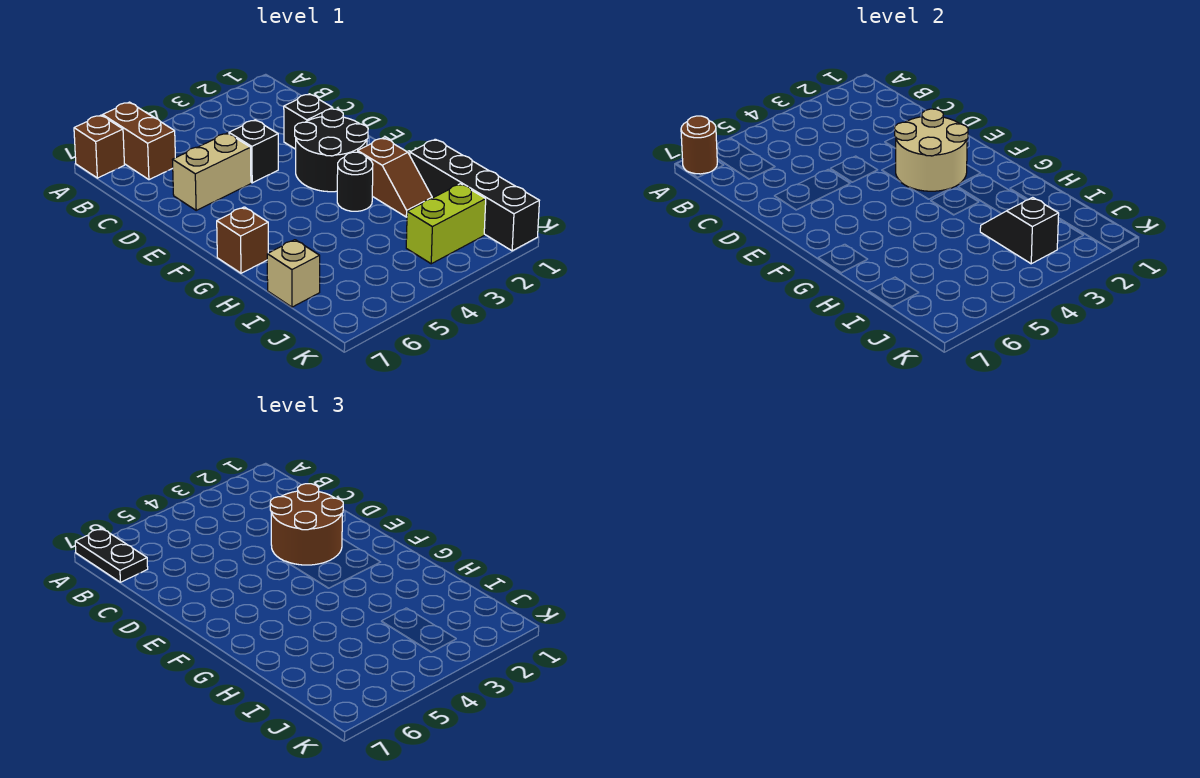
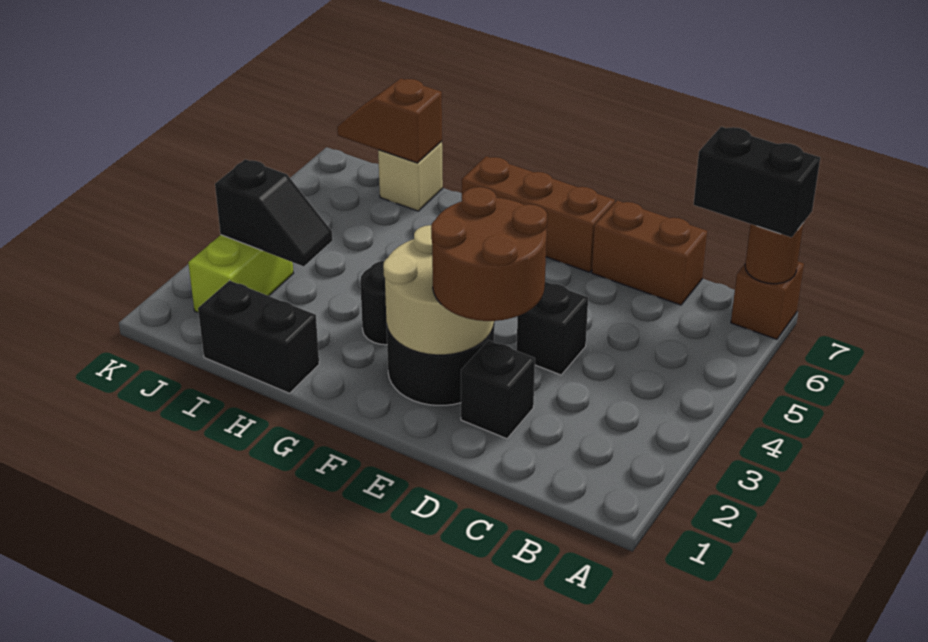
brown brick A6:B6 level 1 -> brown brick C7:D7 level 1
black plate A7:B7 level 3 -> black brick A7:B7 level 3
tan brick D5:D6 level 1 -> none
brown slope G2:H2 level 1 top G -> brown slope I7:J7 level 2 top I
brown brick G7 level 1 -> brown brick E7:G7 level 1
black brick H1:K1 level 1 -> black brick H1:I1 level 1

